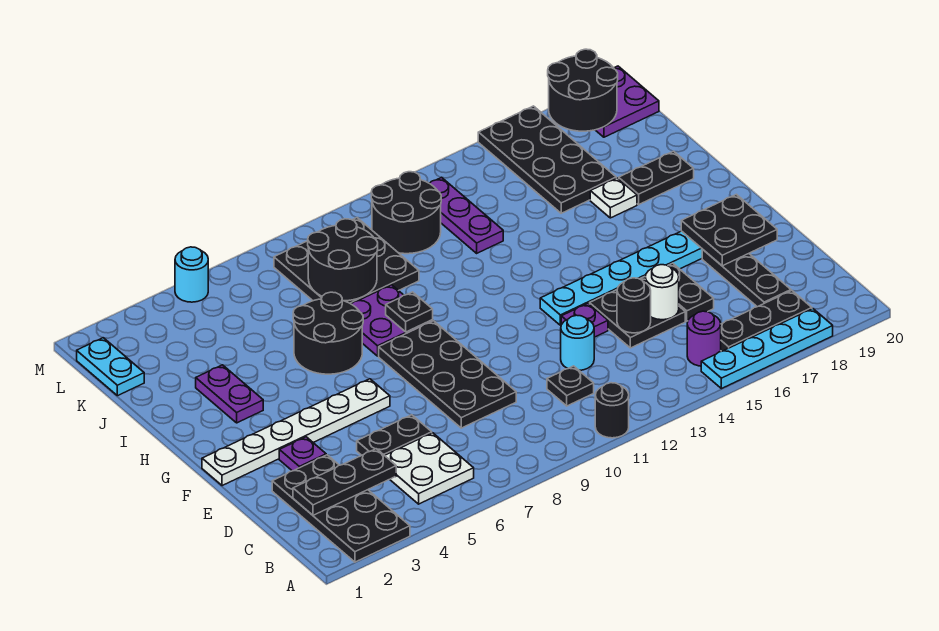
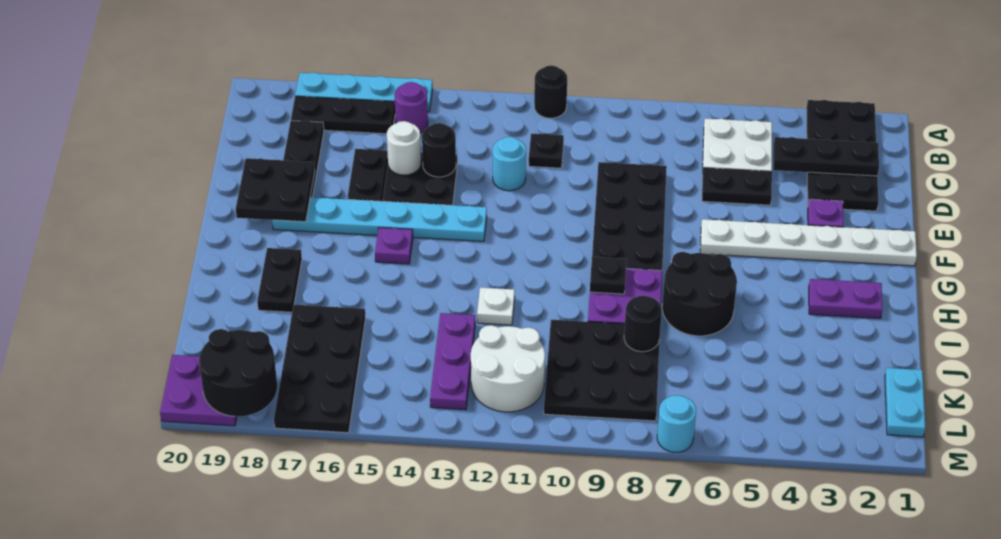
purple plate E13 level 1 -> purple plate G15 level 1
purple plate H3:I3 level 1 -> purple plate H2:H3 level 1
white plate I17 level 1 -> white plate I12 level 1
black plate I18:I19 level 1 -> black plate H18:I18 level 1
black round brick J8:K9 level 2 -> black round brick J8 level 2
black round brick K11:L12 level 1 -> white round brick K11:L12 level 1
cyan round brick M5 level 1 -> cyan round brick M7 level 1

